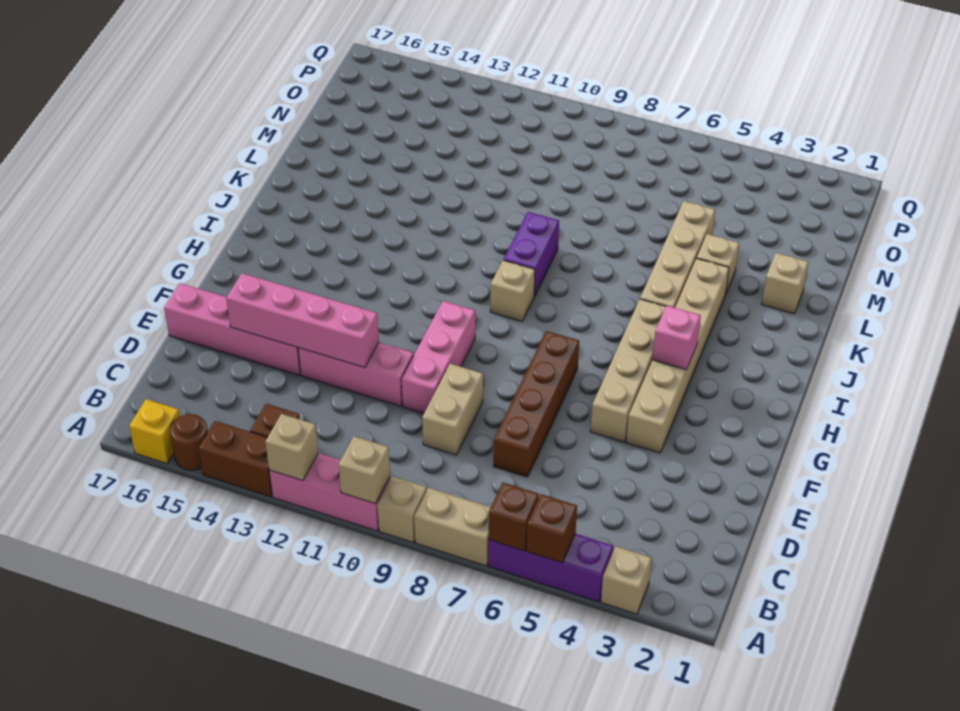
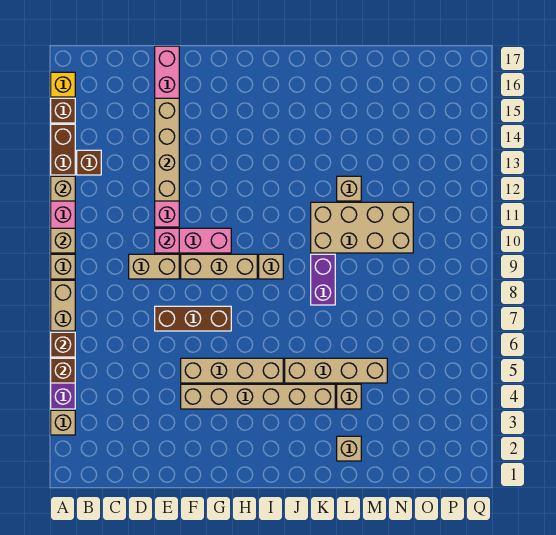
brown round brick A15 level 1 -> brown brick A15 level 1
brown brick D7:G7 level 1 -> brown brick E7:G7 level 1
pink brick E12:E15 level 2 -> tan brick E12:E15 level 2
none -> tan brick F9:H9 level 1
pink brick H4 level 2 -> pink brick E10 level 2
purple brick J9:K9 level 1 -> purple brick K8:K9 level 1
none -> tan brick K10:N11 level 1
none -> tan brick L12 level 1

